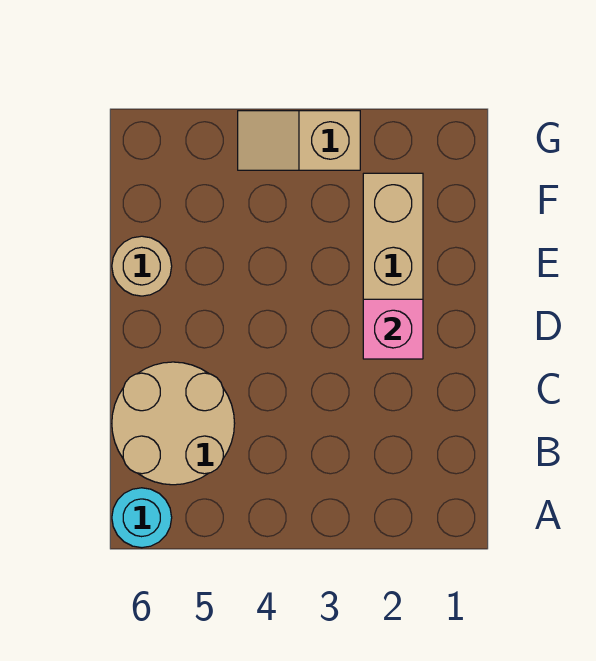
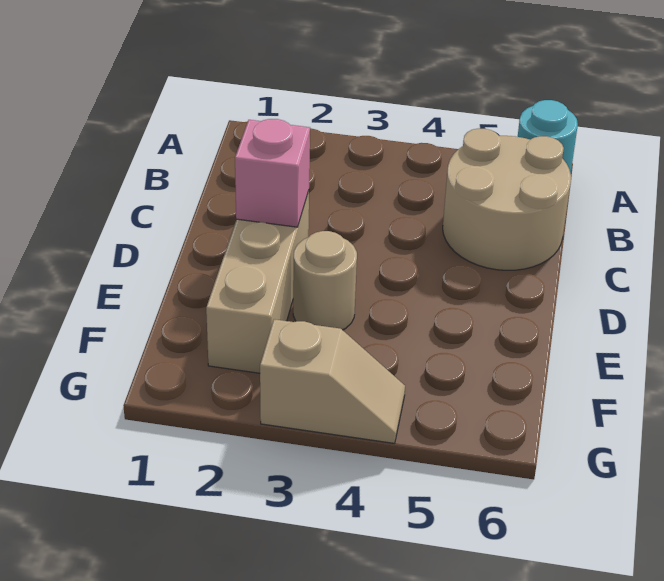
tan round brick E6 level 1 -> tan round brick E3 level 1

